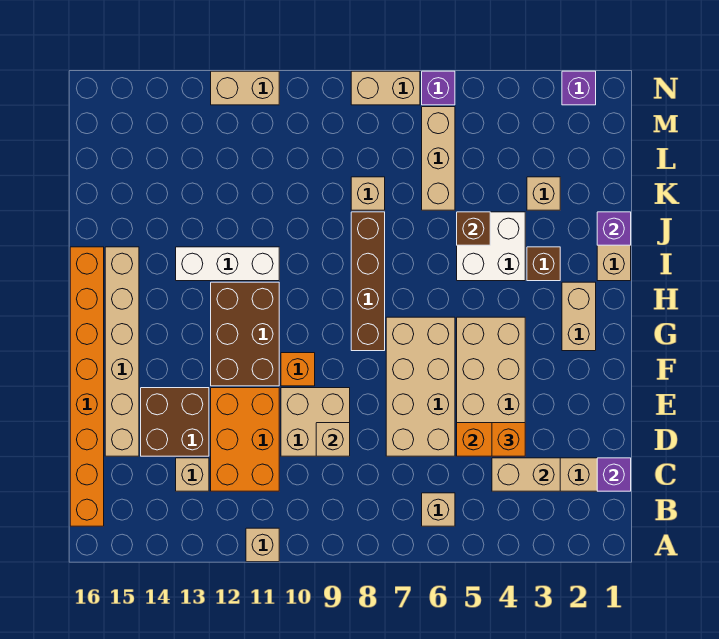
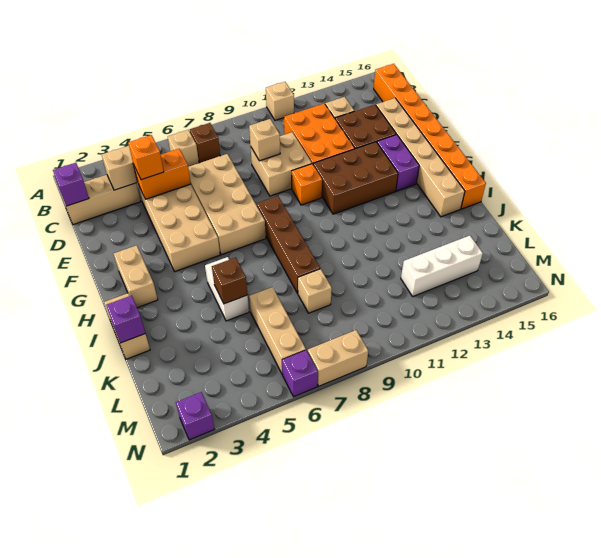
brown brick F11:H12 level 1 -> brown brick F11:G13 level 1
none -> purple brick F14:G14 level 1
brown brick I3 level 1 -> brown brick B7 level 1
white brick I4:J5 level 1 -> white brick I5:J5 level 1
white brick I11:I13 level 1 -> white brick L12:L14 level 1
tan brick K3 level 1 -> none
tan brick N11:N12 level 1 -> none

